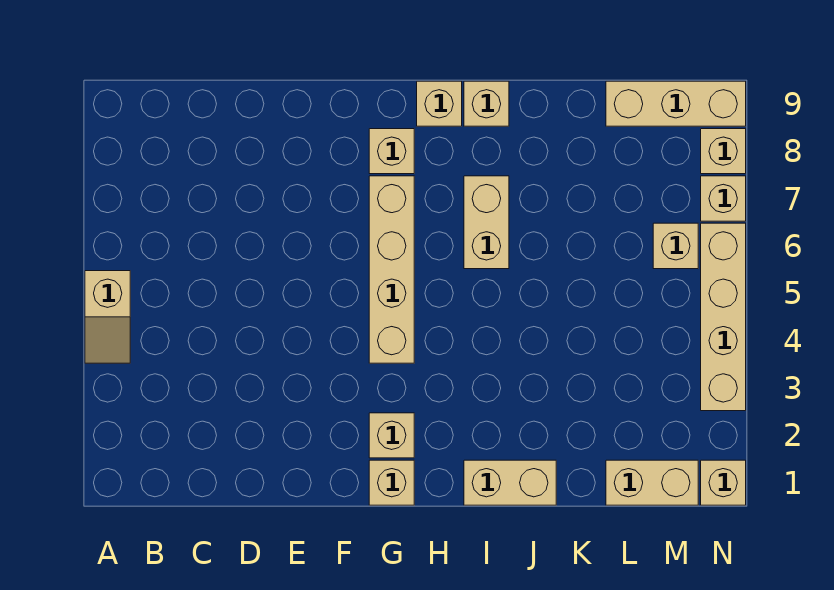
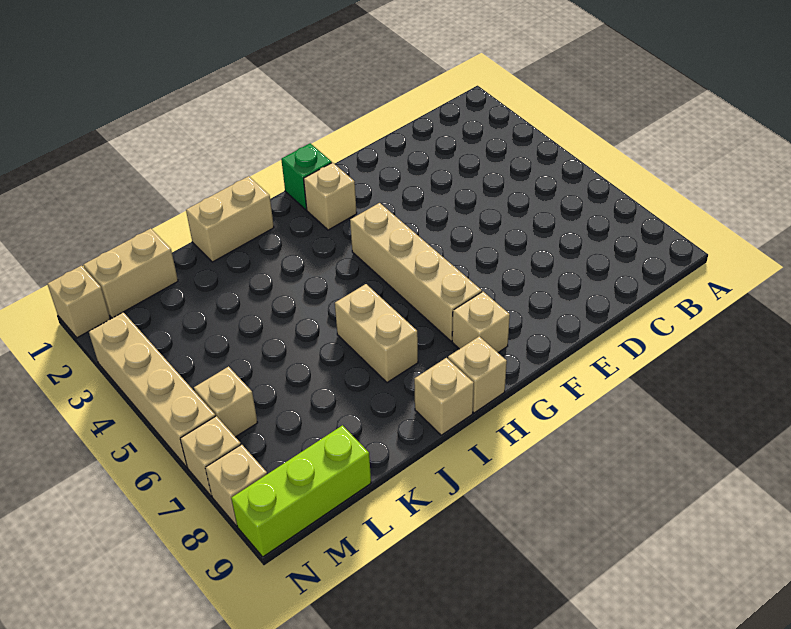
tan slope A4:A5 level 1 top 5 -> none
tan brick G1 level 1 -> green brick G1 level 1
tan brick L9:N9 level 1 -> lime brick L9:N9 level 1

